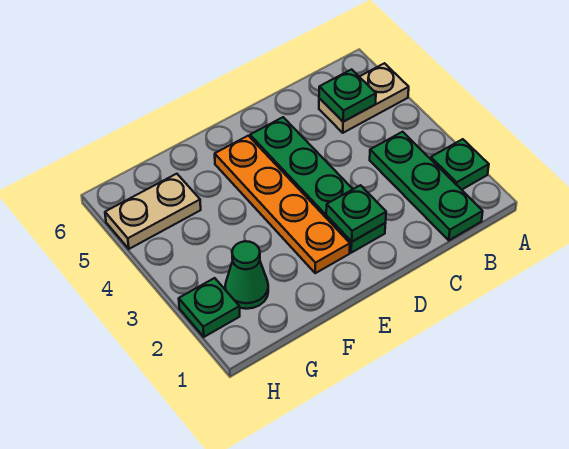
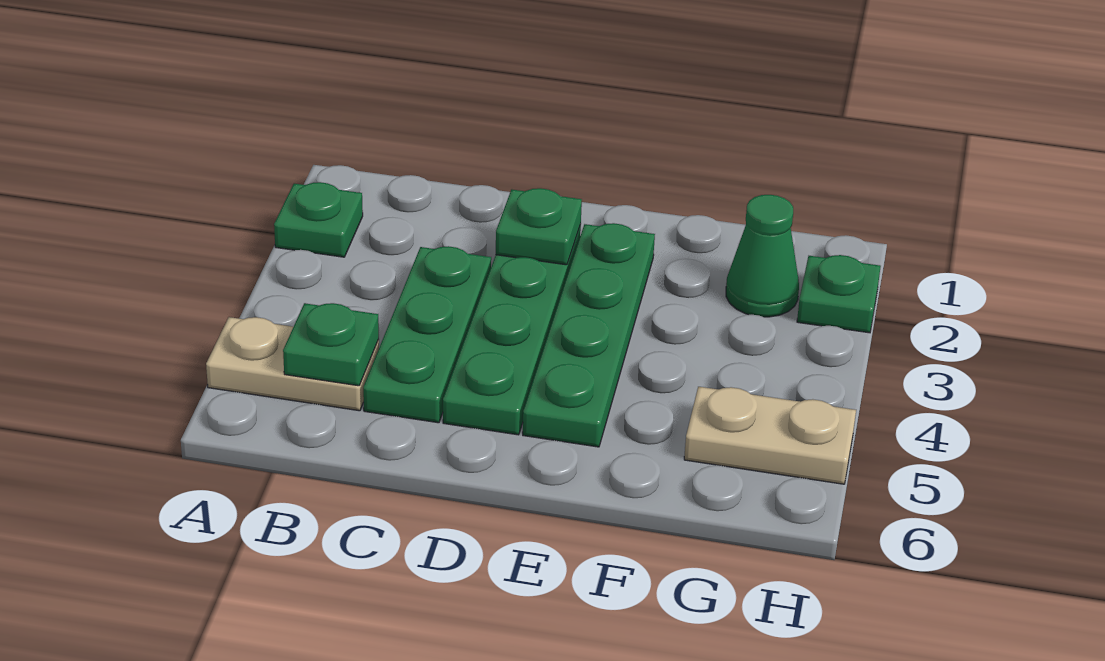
green plate B1:B3 level 1 -> green plate C3:C5 level 1
orange plate E2:E5 level 1 -> green plate E2:E5 level 1

